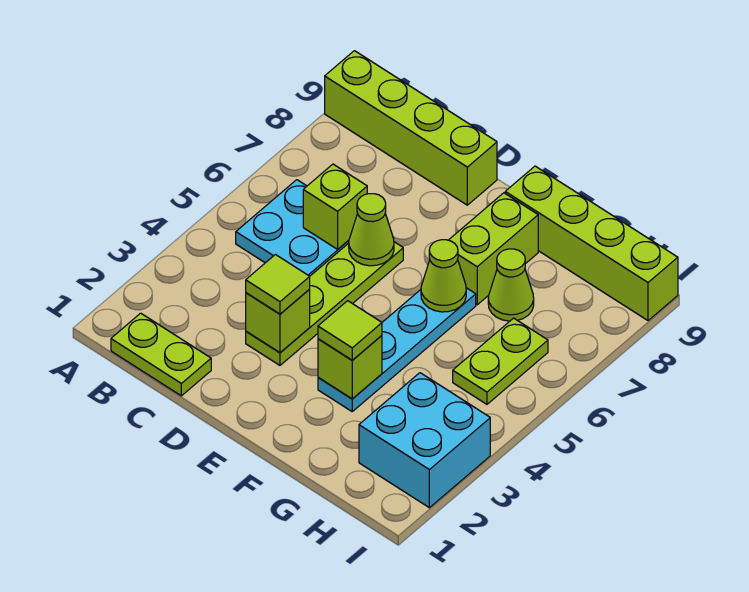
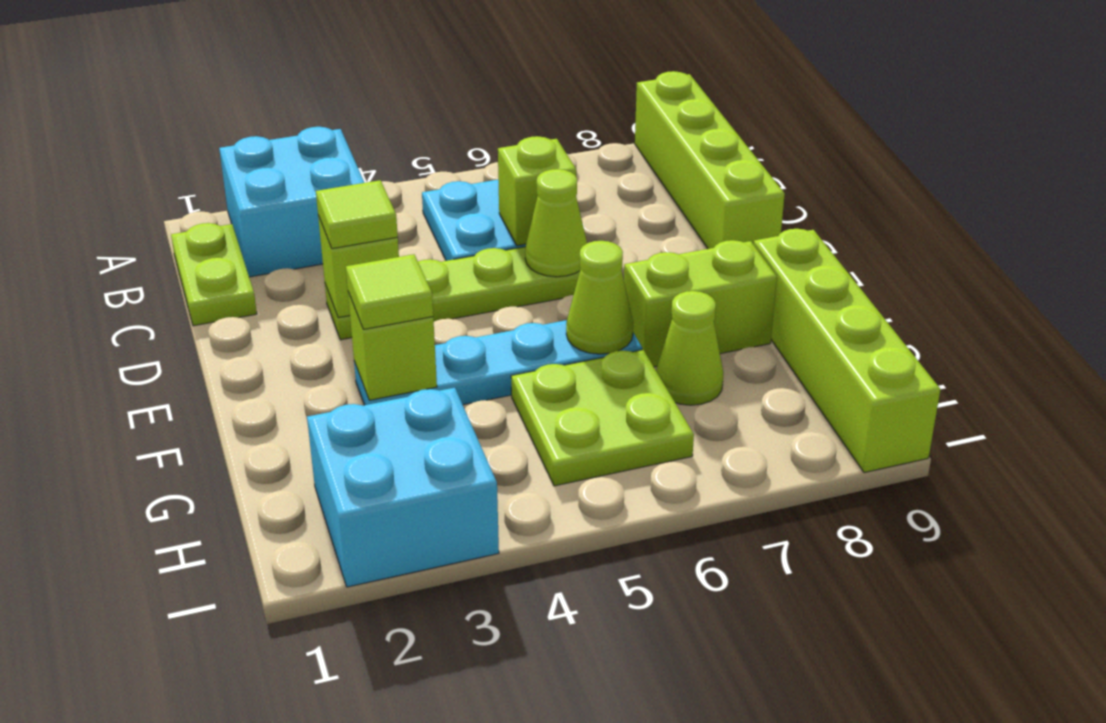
none -> cyan brick A2:B3 level 1
lime plate H5:H6 level 1 -> lime plate G5:H6 level 1

